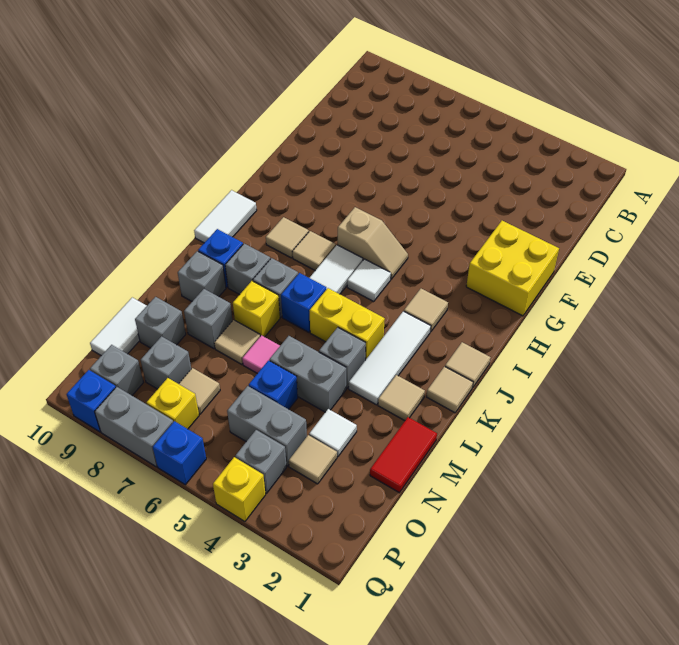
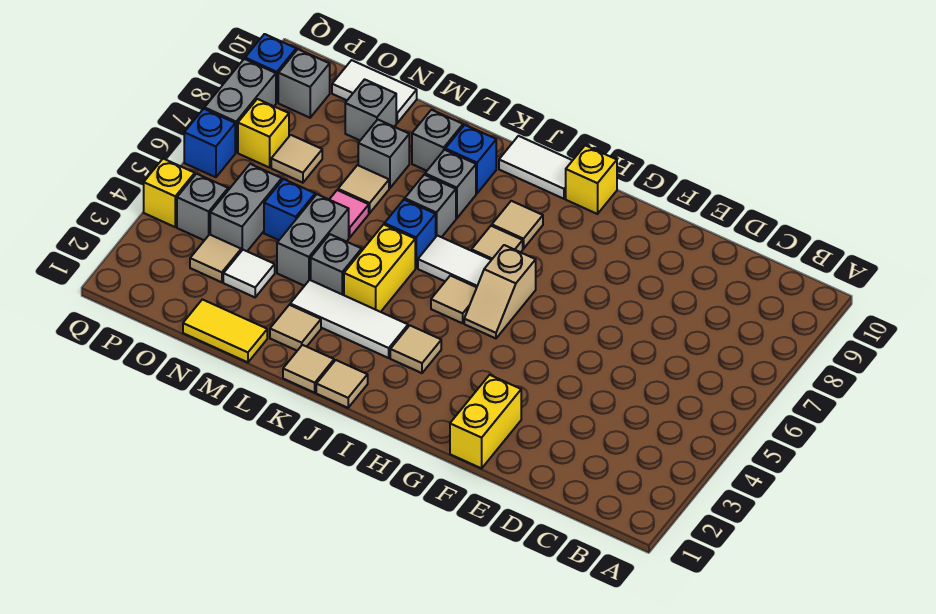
yellow brick F1:G2 level 1 -> yellow brick F1:F2 level 1
white tile I5 level 1 -> tan tile I5 level 1
yellow brick L7 level 1 -> yellow brick H10 level 1
red tile M1:N1 level 1 -> yellow tile M1:N1 level 1
grey brick O8 level 1 -> none

